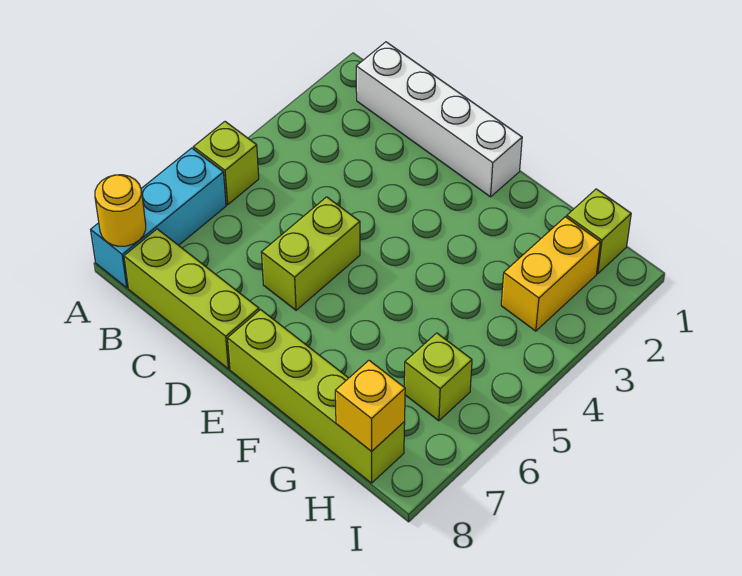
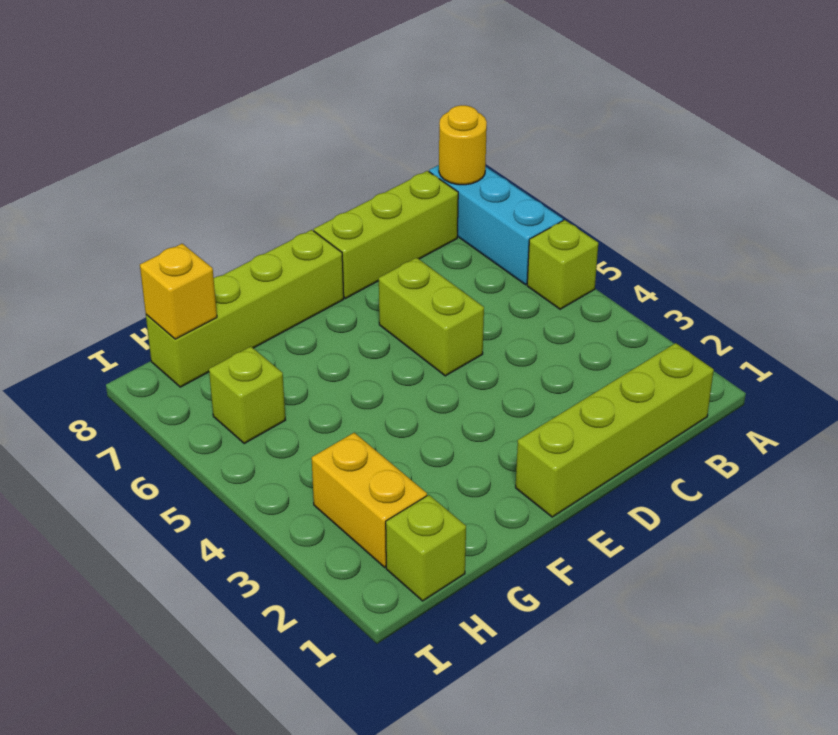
white brick B1:E1 level 1 -> lime brick B1:E1 level 1

